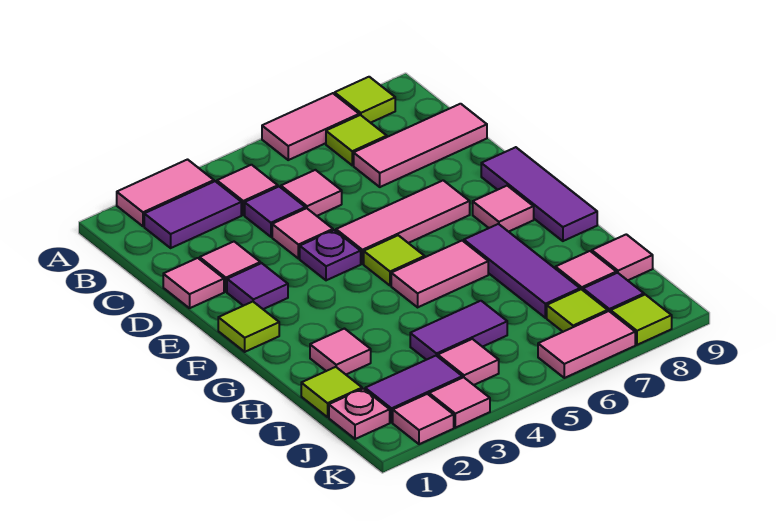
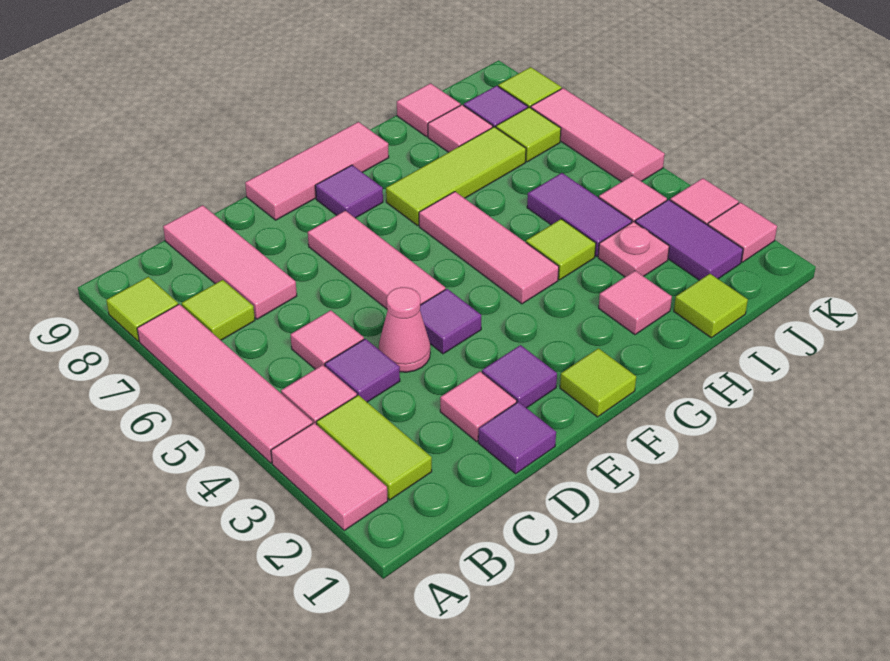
pink tile A6:A7 level 1 -> pink tile A4:A7 level 1
purple tile B2:B3 level 1 -> lime tile B2:B3 level 1
pink tile D1 level 1 -> purple tile D1 level 1
pink tile D4 level 1 -> pink cone D4 level 1
purple plate E4 level 1 -> purple tile E4 level 1
purple tile E9:G9 level 1 -> pink tile E9:G9 level 1
lime tile F5 level 1 -> lime tile H4 level 1
pink tile F8 level 1 -> purple tile F8 level 1
pink tile G5:G6 level 1 -> pink tile G4:G6 level 1
purple tile G7:I7 level 1 -> lime tile G7:I7 level 1
pink plate J1 level 1 -> pink plate I3 level 1
pink tile K6:K7 level 1 -> pink tile K5:K7 level 1

